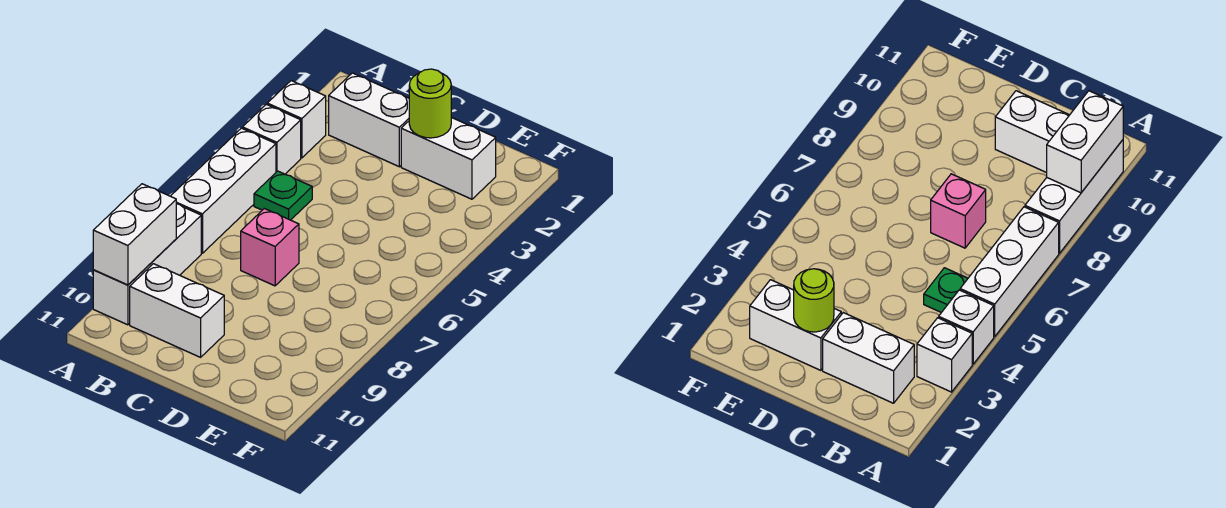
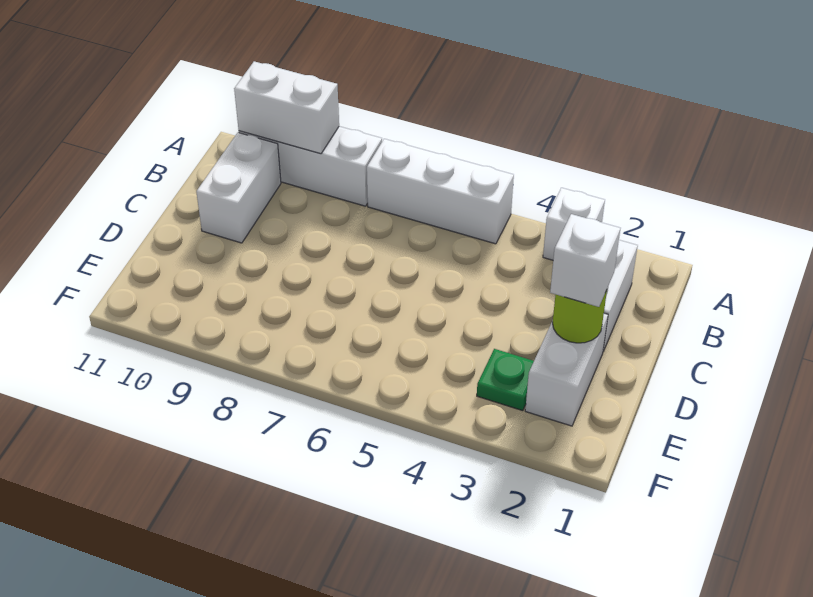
white brick A4 level 1 -> white brick D2 level 3
green plate B5 level 1 -> green plate E3 level 1
pink brick C7 level 1 -> none

